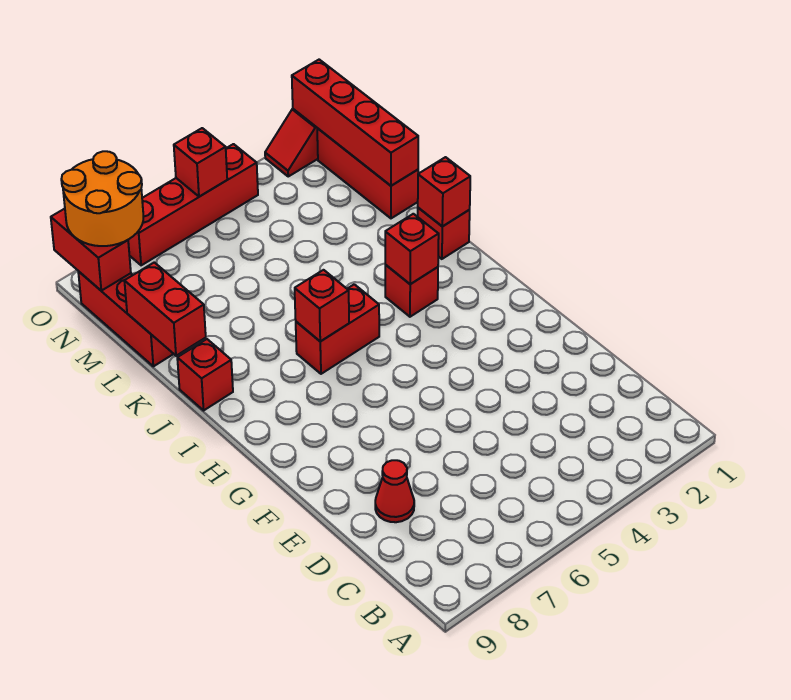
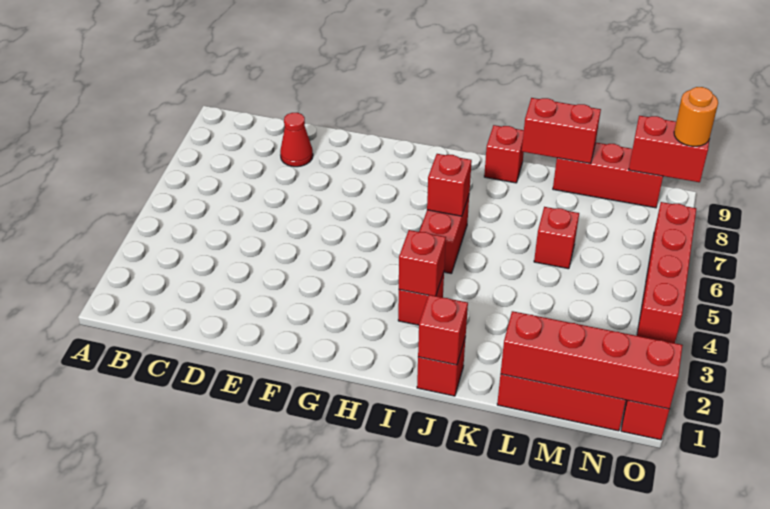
orange round brick N8:O9 level 3 -> orange round brick O9 level 3
red brick O5 level 2 -> red brick L6 level 1

